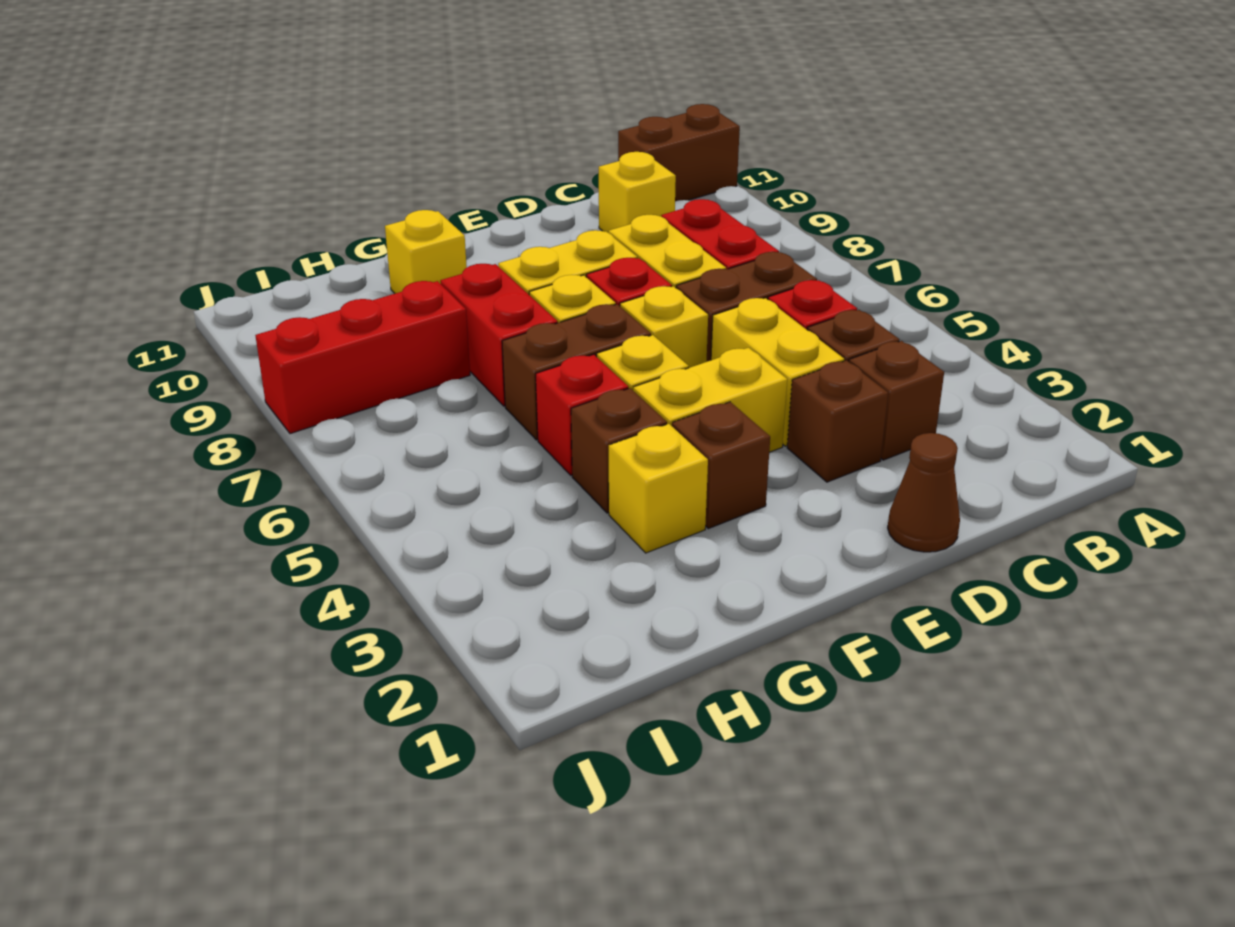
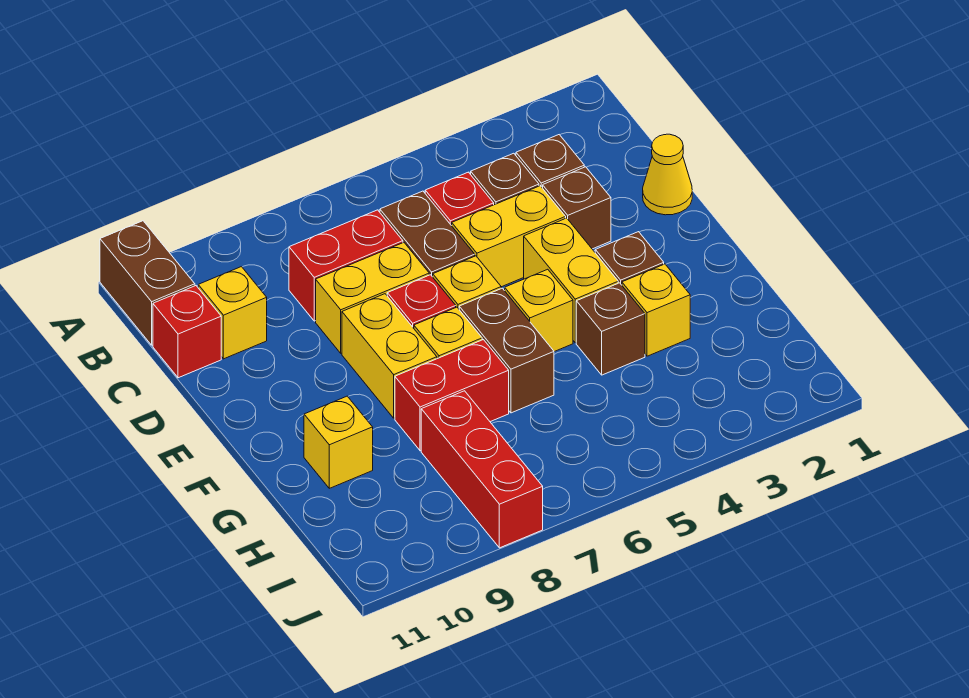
brown cone D1 level 1 -> yellow cone D1 level 1
red brick G5 level 1 -> red brick C11 level 1

